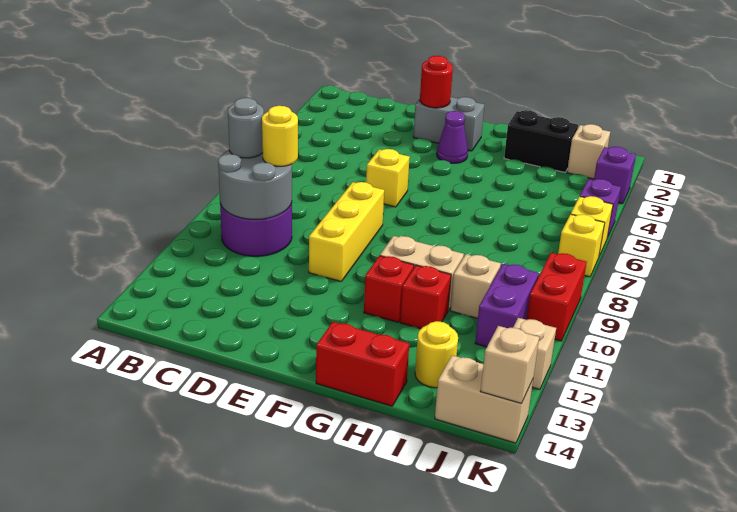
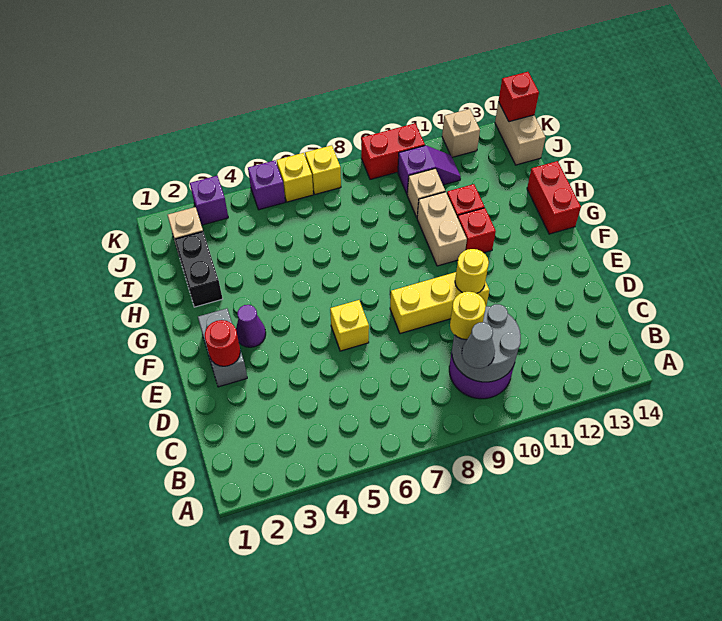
grey round brick B9 level 3 -> grey cone B9 level 3
yellow round brick I13 level 1 -> yellow round brick E10 level 2
purple brick J10:J11 level 1 -> purple slope J10:J11 level 1 top 10
tan brick K14 level 2 -> red brick K14 level 2

